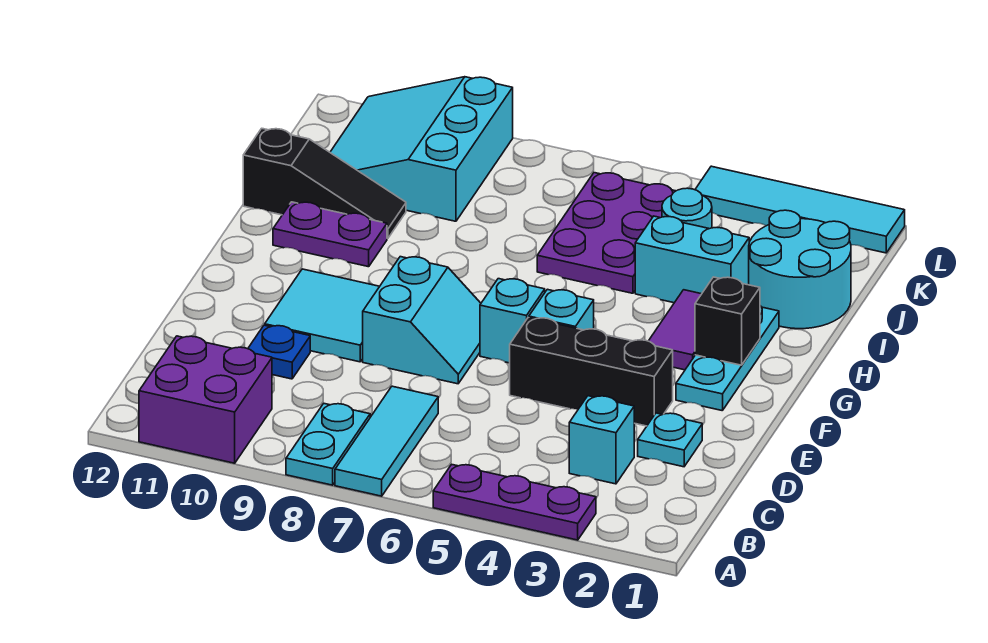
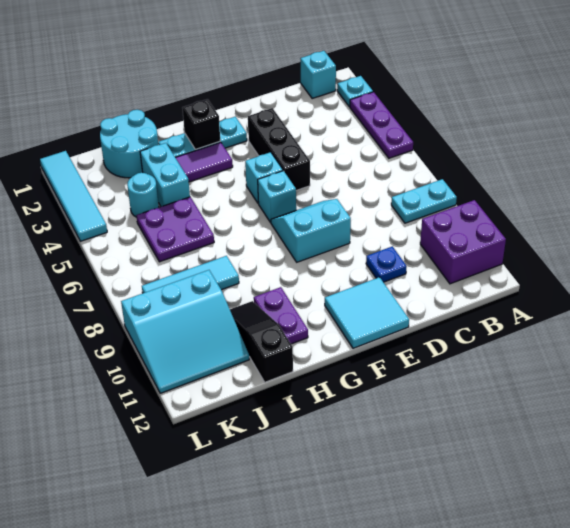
cyan tile A7:C7 level 1 -> cyan tile I8:K8 level 1
cyan brick C3 level 1 -> cyan brick B1 level 1
cyan plate D2 level 1 -> cyan plate A2 level 1
cyan tile E9:F10 level 1 -> cyan tile E11:F12 level 1
purple plate I5:K6 level 1 -> purple plate I5:J6 level 1

